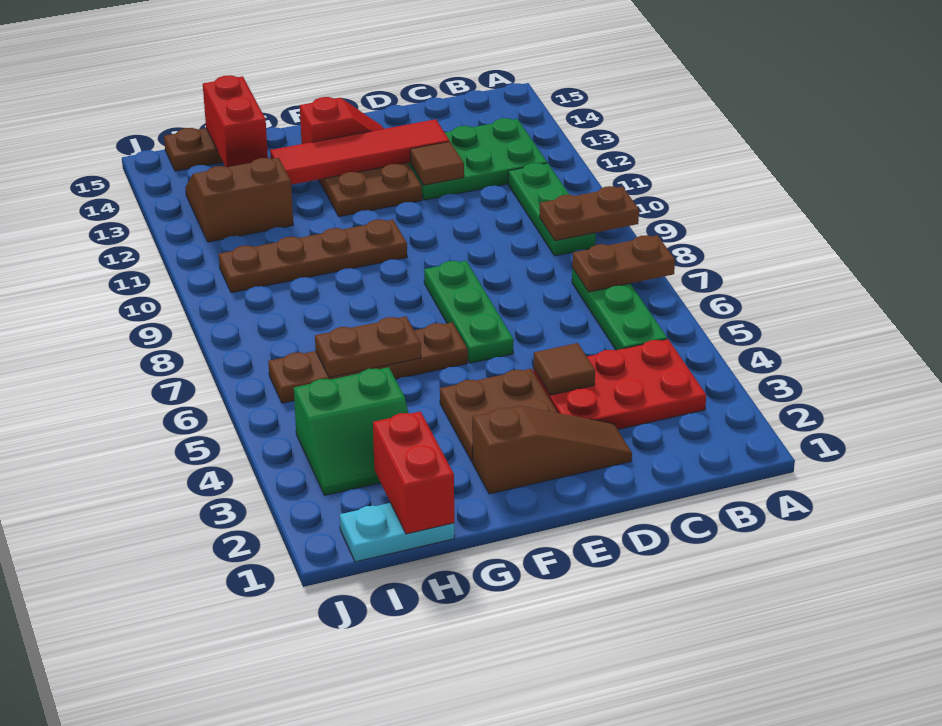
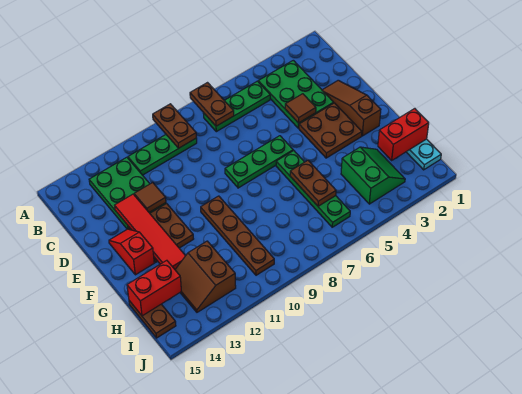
red plate B3:D4 level 1 -> green plate B3:D4 level 1
brown plate F6:I6 level 1 -> green plate F6:I6 level 1

